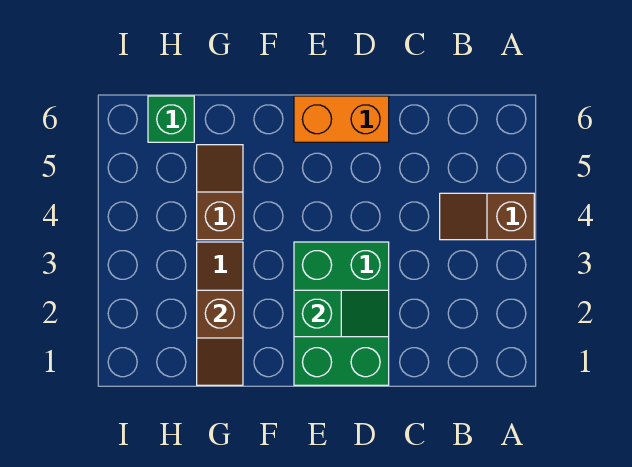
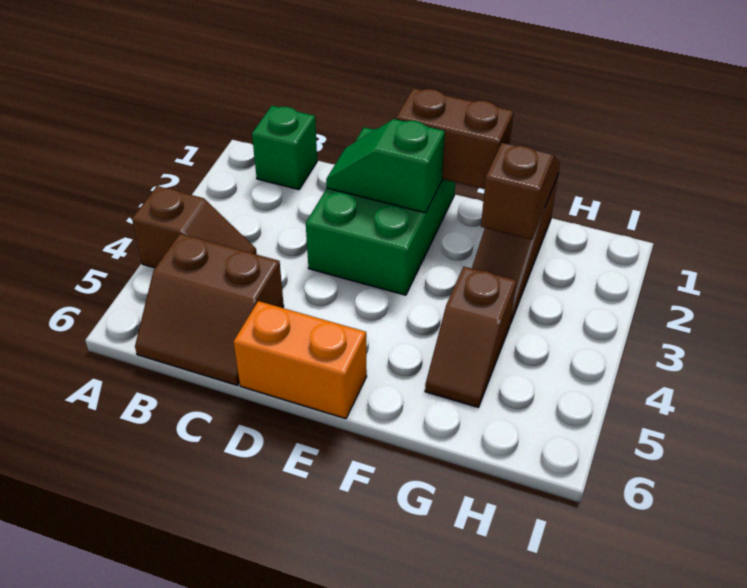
none -> brown slope B5:C6 level 1 top 5
none -> brown brick E1:F1 level 2
green brick H6 level 1 -> green brick B1 level 1

